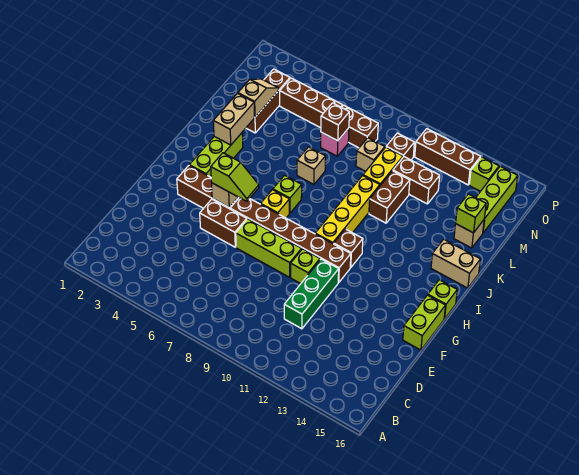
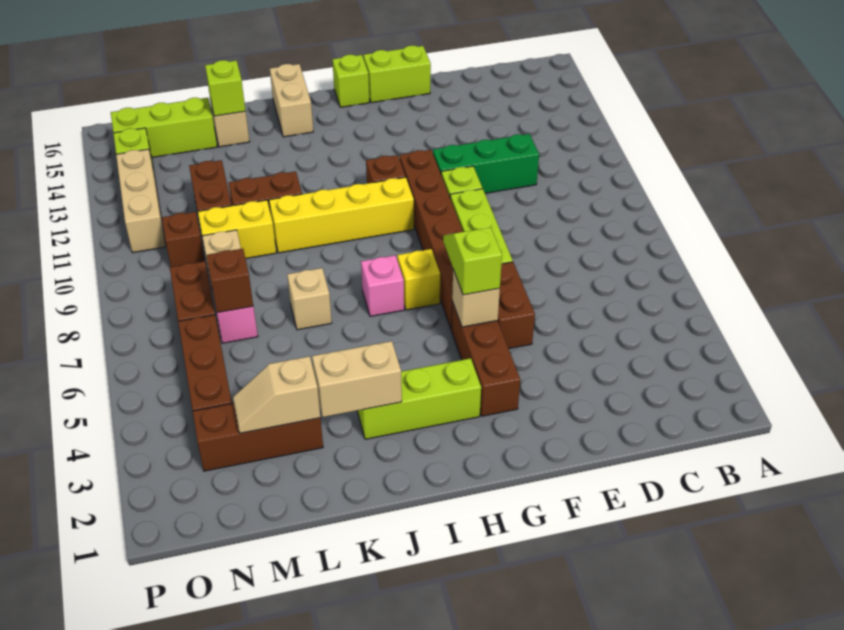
lime brick I7 level 1 -> pink brick I7 level 1
brown brick O11:O13 level 1 -> tan brick O11:O13 level 1

